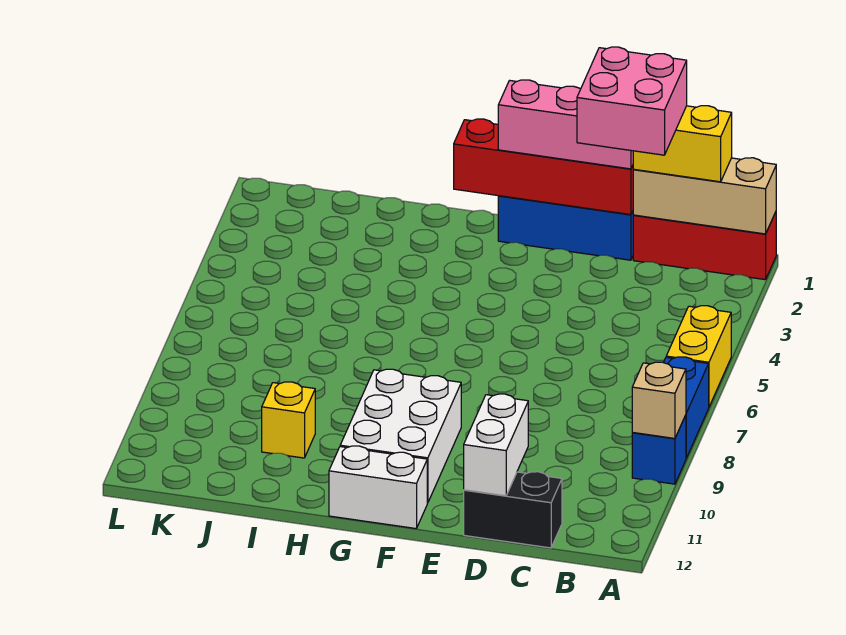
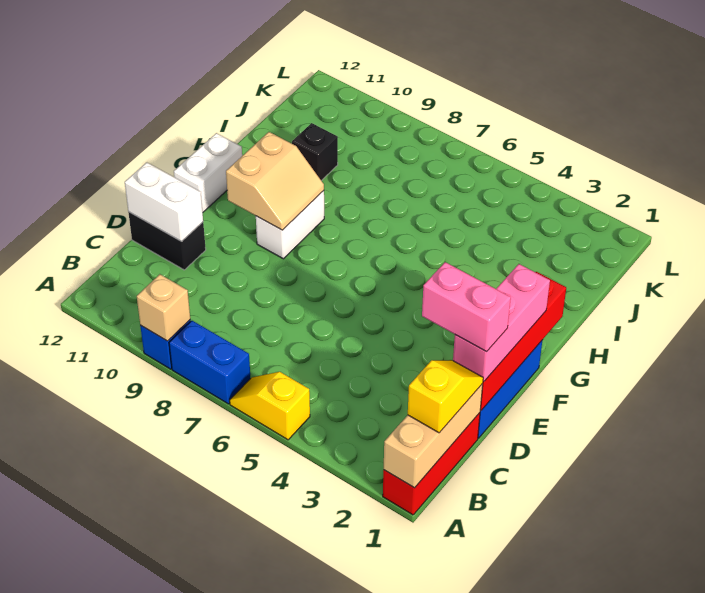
yellow brick A5:A6 level 1 -> yellow slope A5:A6 level 1 top 5
yellow brick B1:C1 level 3 -> yellow slope B1:C1 level 3 top B
pink brick C1:D2 level 4 -> pink brick D1:D2 level 4
black brick C12:D12 level 1 -> black brick D11:D12 level 1
white brick F9:G11 level 1 -> white brick F9:G9 level 1
none -> tan slope F9:G10 level 2 top 10
yellow brick I10 level 1 -> black brick I10 level 1

